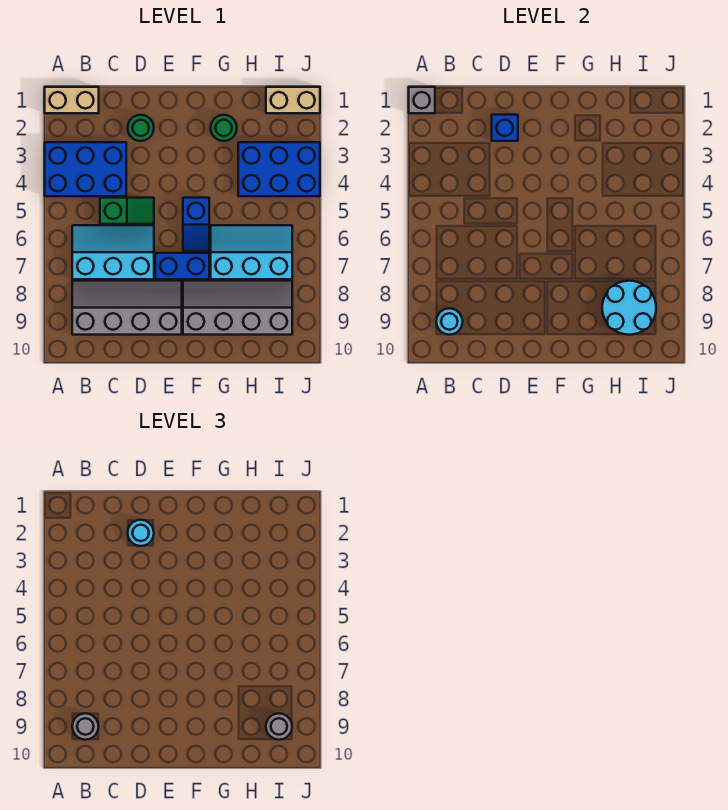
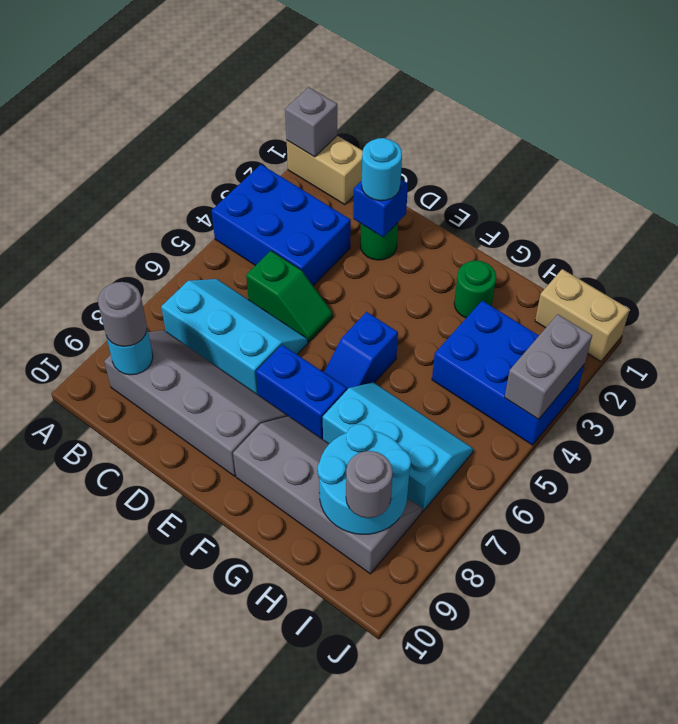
none -> grey brick J3:J4 level 2

